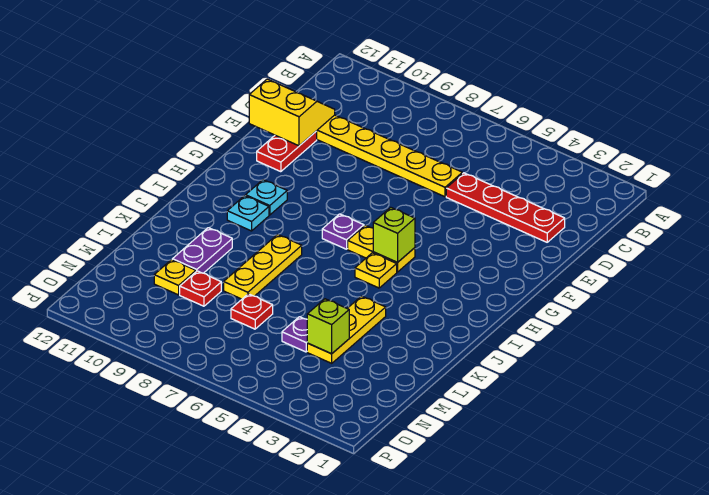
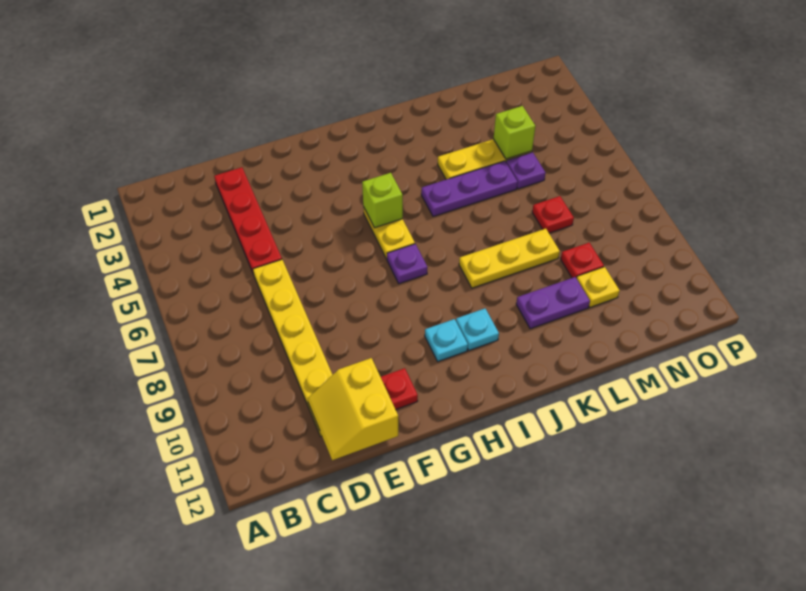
yellow plate I5 level 1 -> none
none -> purple plate J5:L5 level 1

